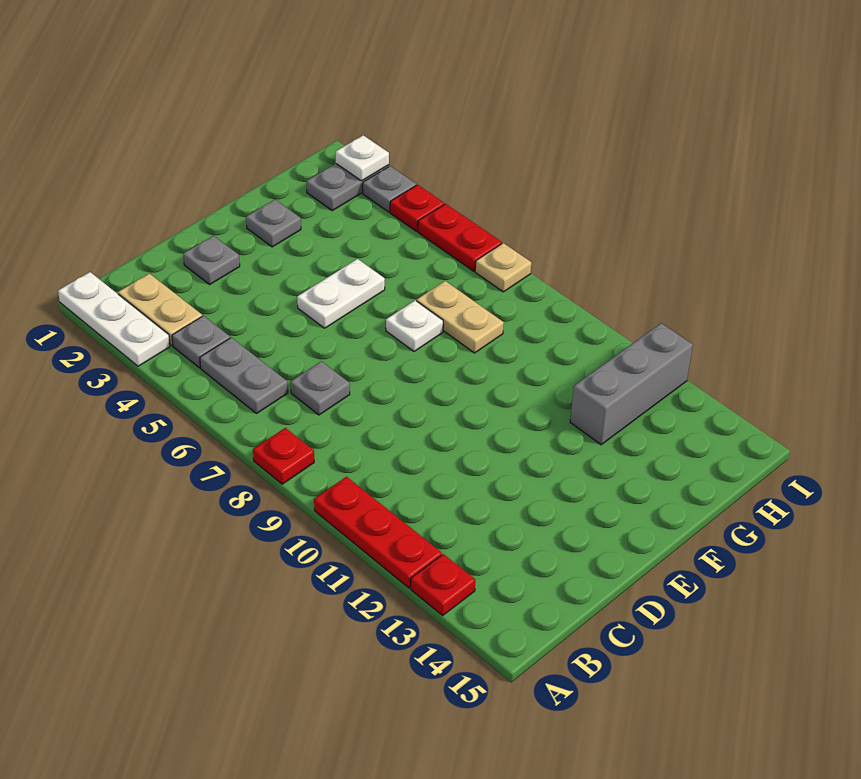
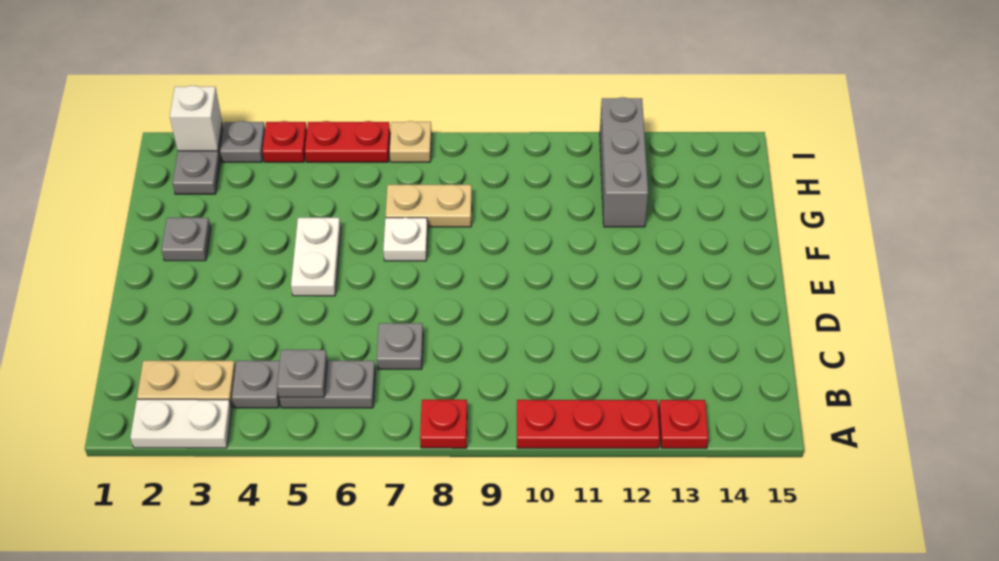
white plate A1:A3 level 1 -> white plate A2:A3 level 1
grey plate D2 level 1 -> grey plate B5 level 2
white plate I2 level 2 -> white brick I2 level 2

